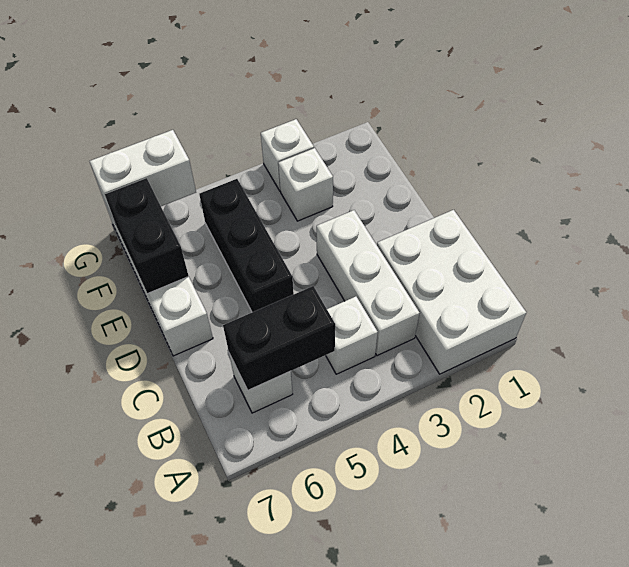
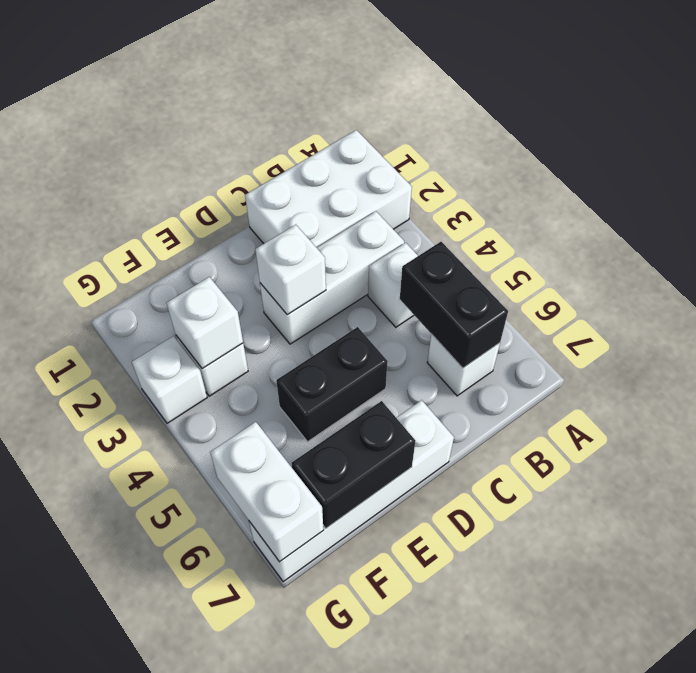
none -> white brick D3 level 2
black brick D5:F5 level 1 -> black brick D5:E5 level 1
none -> white brick F3 level 2

